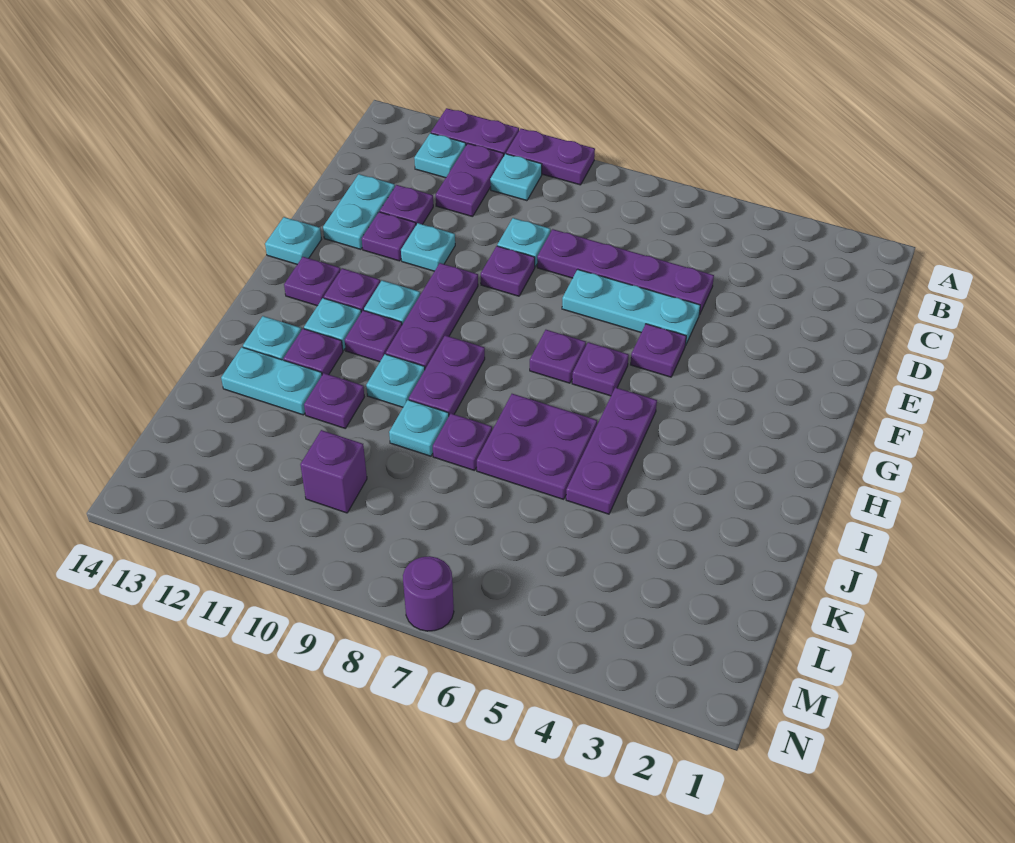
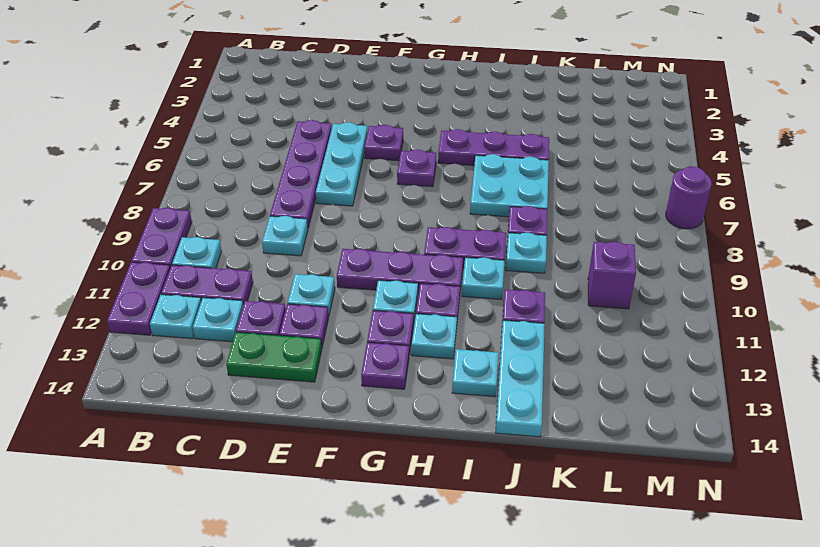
cyan plate D13:E13 level 1 -> green plate D13:E13 level 1
purple plate E9 level 1 -> none
cyan plate F14 level 1 -> cyan plate C12 level 1
purple plate G7 level 1 -> none
purple plate I6:J7 level 1 -> cyan plate I6:J7 level 1
purple plate I12 level 1 -> none
cyan plate J12:J13 level 1 -> cyan plate J12:J14 level 1

